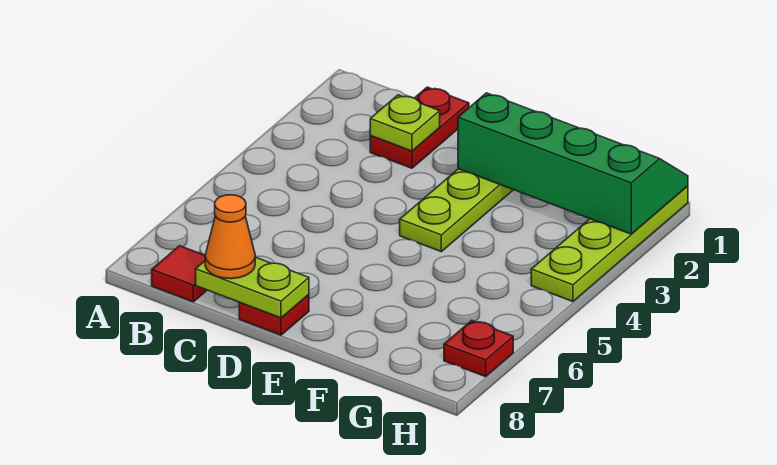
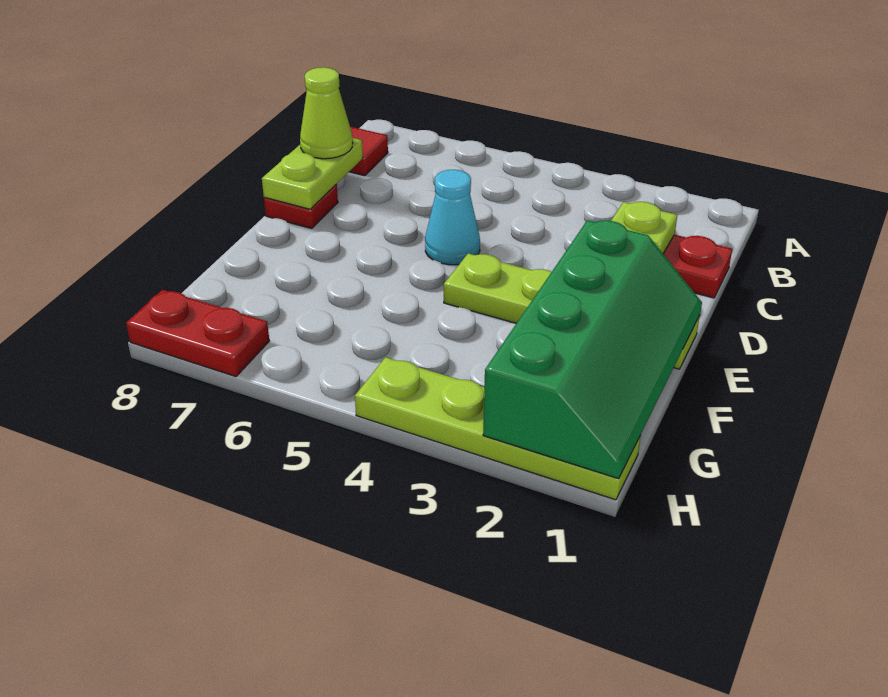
orange cone C8 level 3 -> lime cone C8 level 3
none -> cyan cone D5 level 1
red plate H7 level 1 -> red plate H7:H8 level 1

